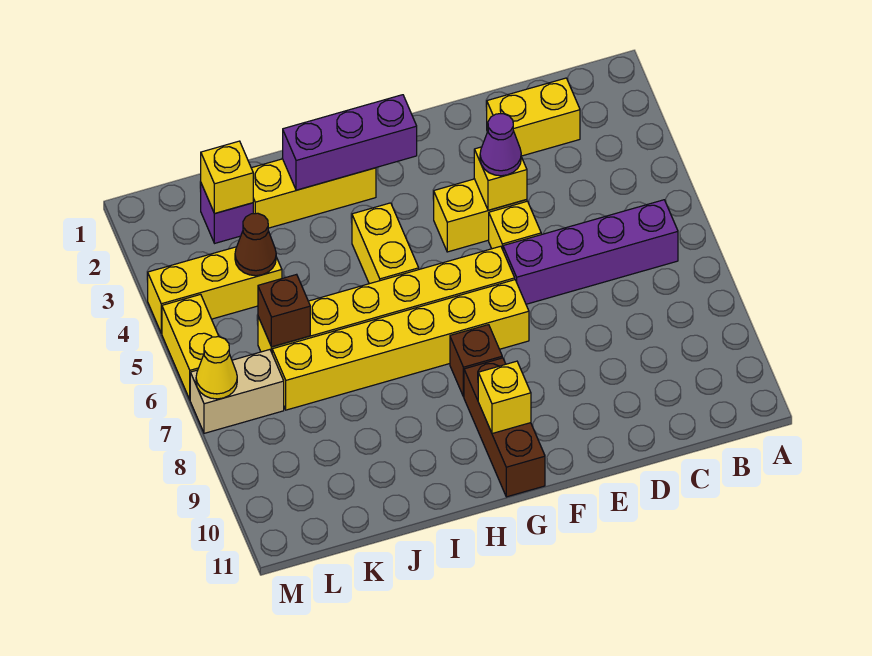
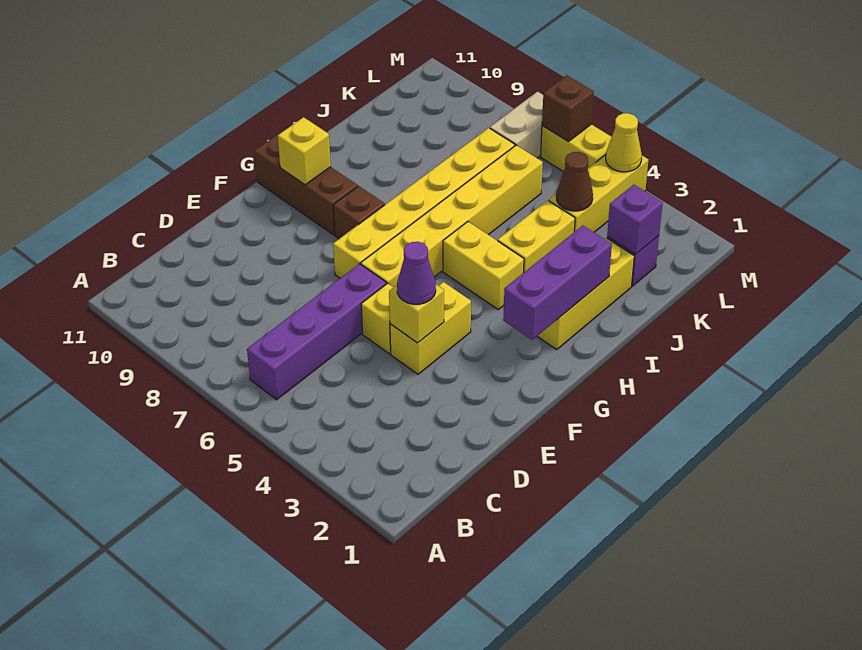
yellow brick C2:D2 level 1 -> yellow brick I4:J4 level 1
yellow brick K2 level 2 -> purple brick K2 level 2
brown brick K6 level 2 -> brown brick M6 level 2
yellow cone M7 level 2 -> yellow cone M4 level 2

